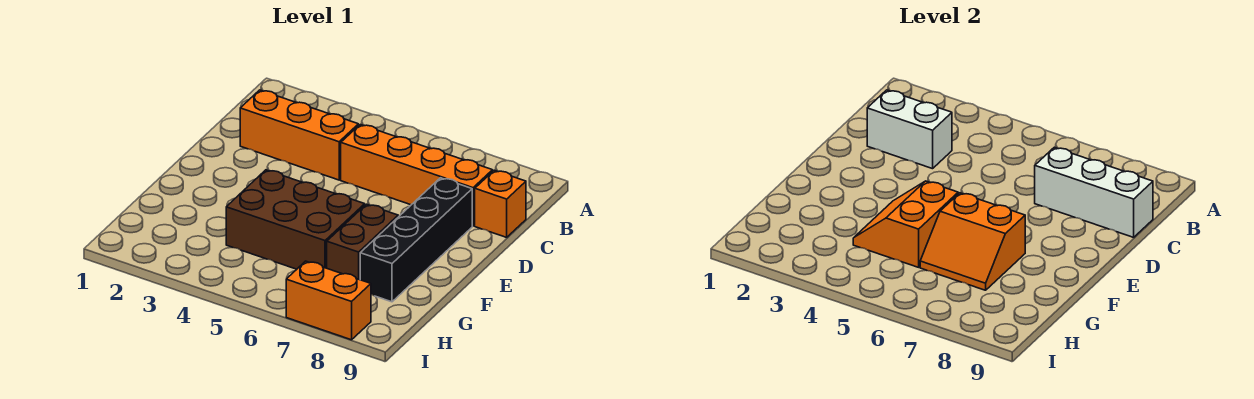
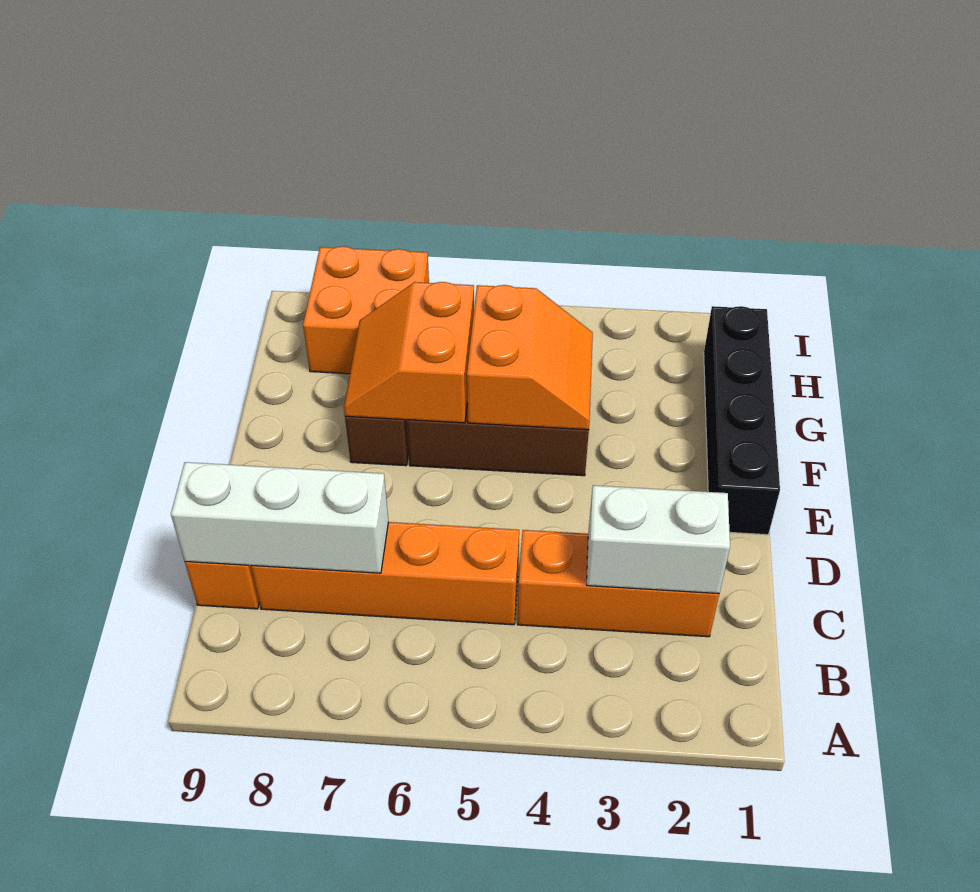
black brick D8:G8 level 1 -> black brick E1:H1 level 1
orange slope F6:G7 level 2 top F -> orange slope F6:G7 level 2 top 6
orange brick I7:I8 level 1 -> orange brick H7:I8 level 1

